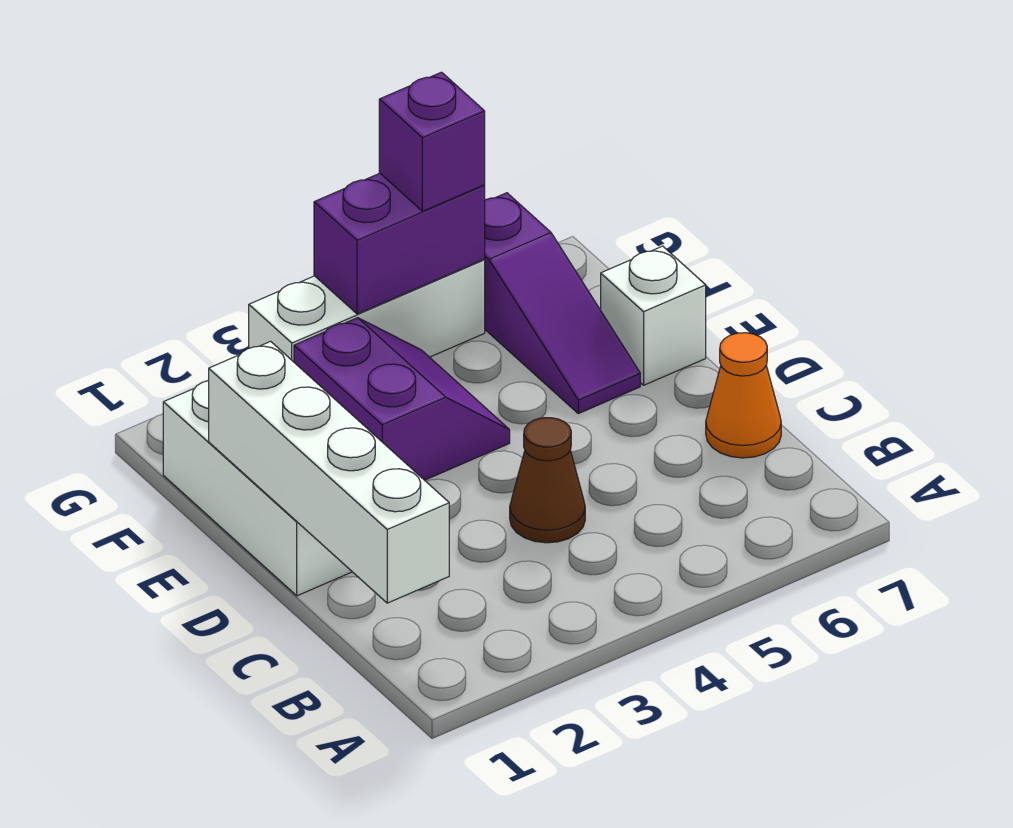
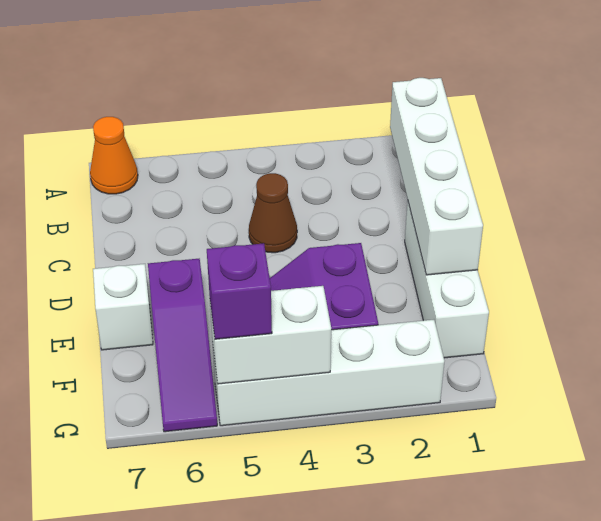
orange cone C7 level 1 -> orange cone A7 level 1
purple slope E6:G6 level 1 top G -> purple slope E6:G6 level 1 top E
white brick G3:G5 level 1 -> white brick G2:G5 level 1
purple brick G4:G5 level 2 -> white brick G4:G5 level 2

